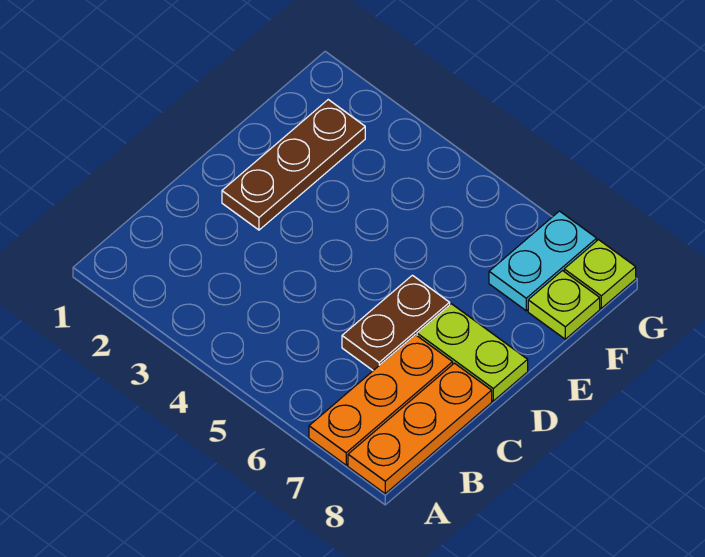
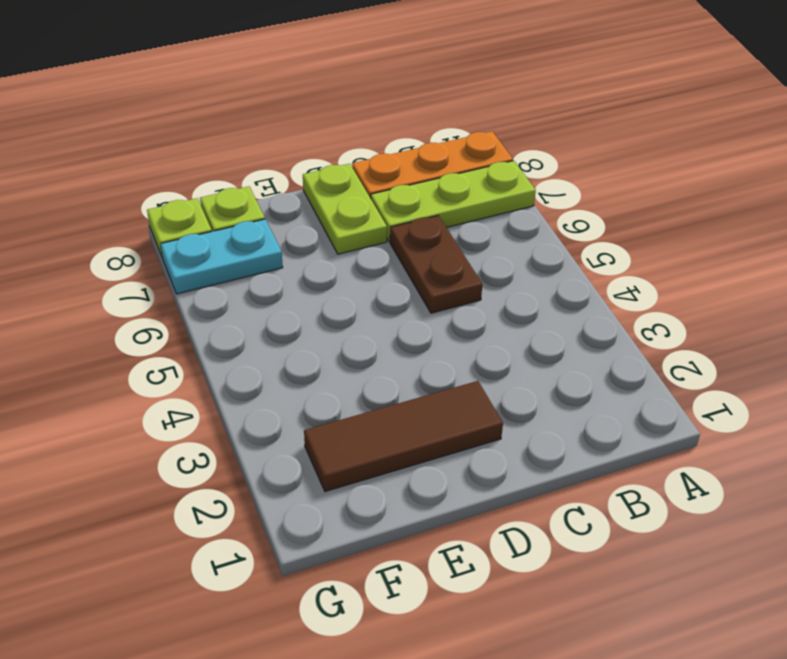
orange plate A7:C7 level 1 -> lime plate A7:C7 level 1
brown plate C6:D6 level 1 -> brown plate C5:C6 level 1
brown plate D2:F2 level 1 -> brown tile D2:F2 level 1

